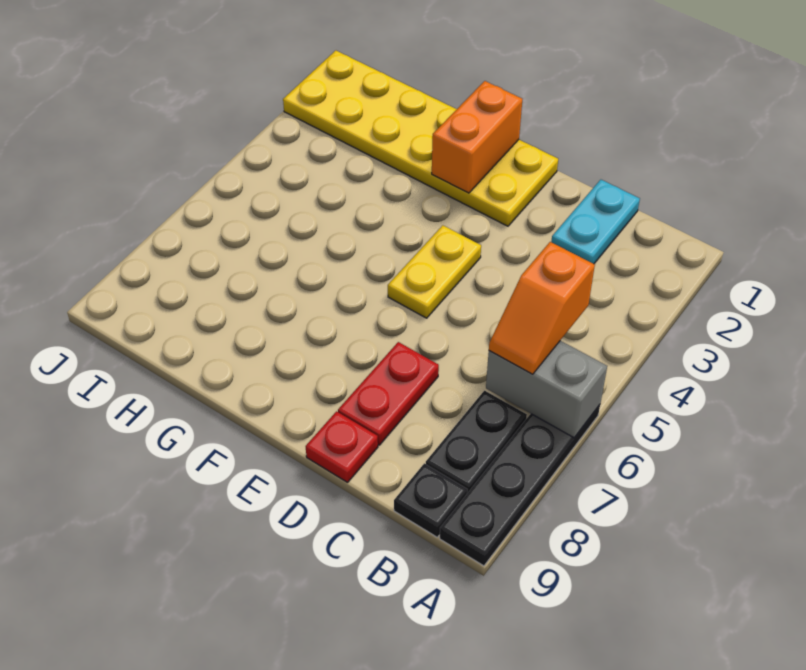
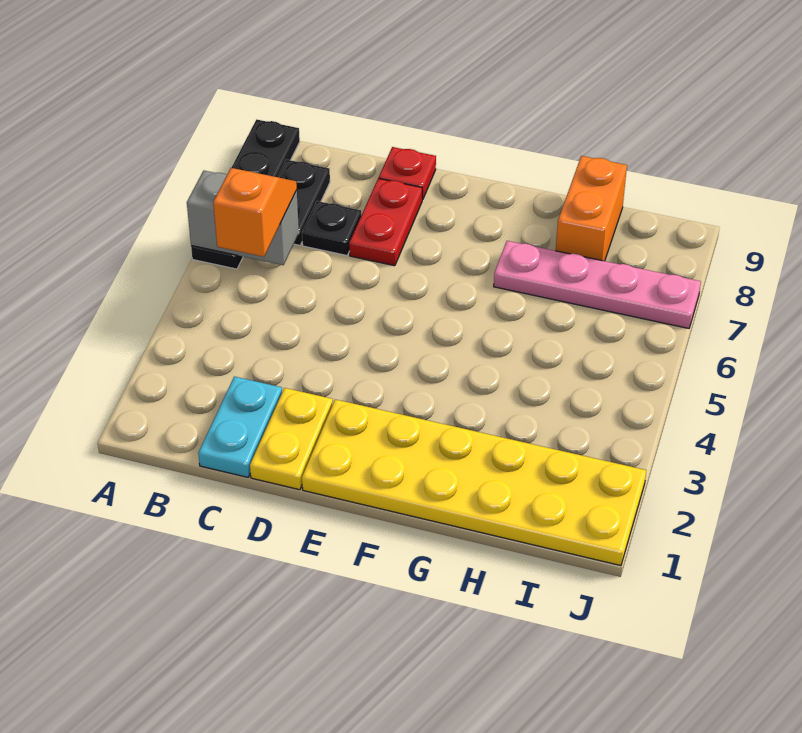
black plate B9 level 1 -> black plate C7 level 1
yellow plate E4:E5 level 1 -> yellow plate D1:D2 level 1
orange brick F1:F2 level 2 -> orange brick H8:H9 level 1
none -> pink plate G7:J7 level 1

